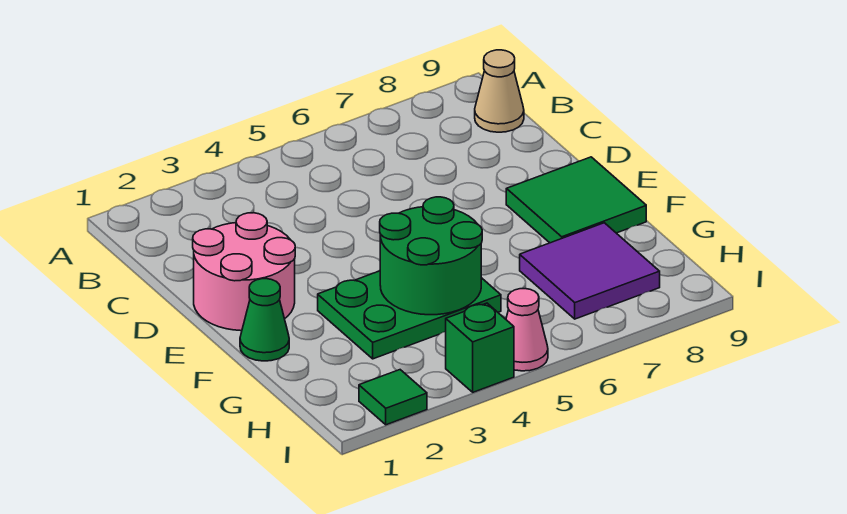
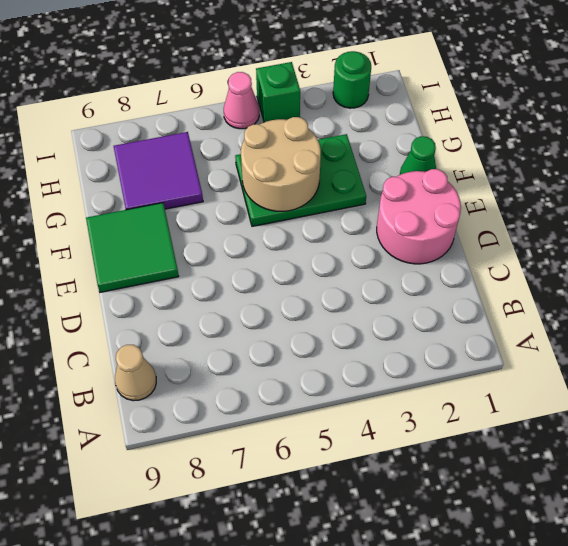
green round brick F4:G5 level 2 -> tan round brick F4:G5 level 2
green tile I2 level 1 -> green round brick I2 level 1

